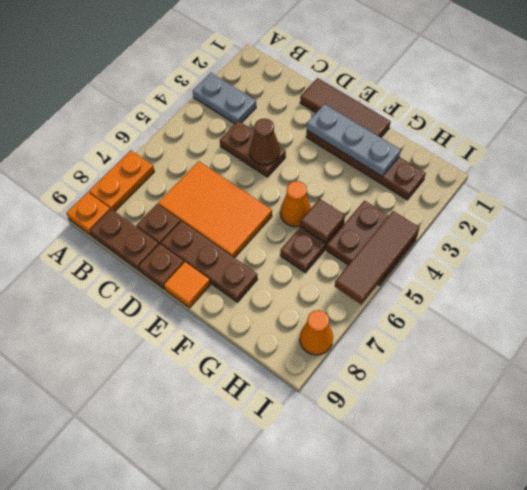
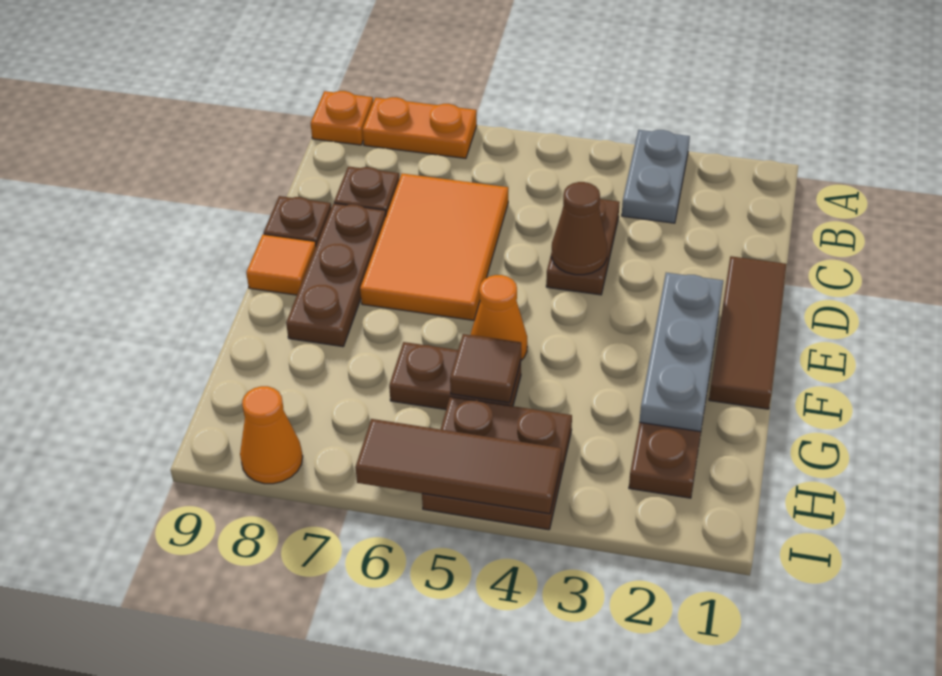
brown plate B9:C9 level 1 -> none

